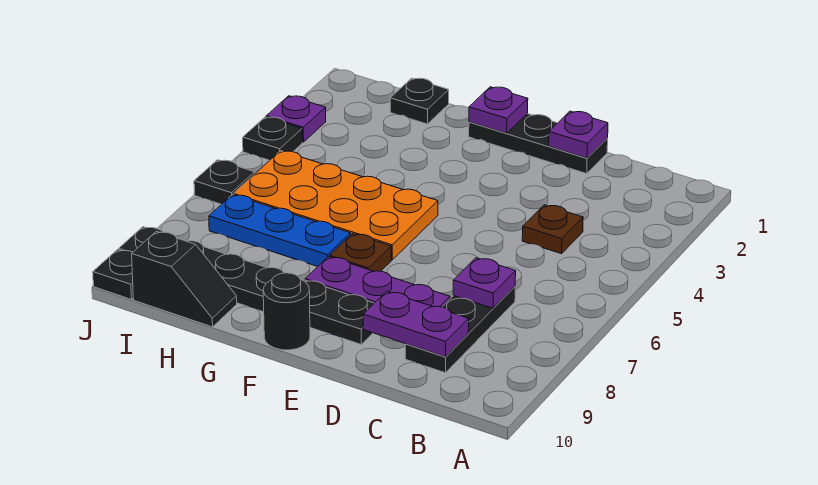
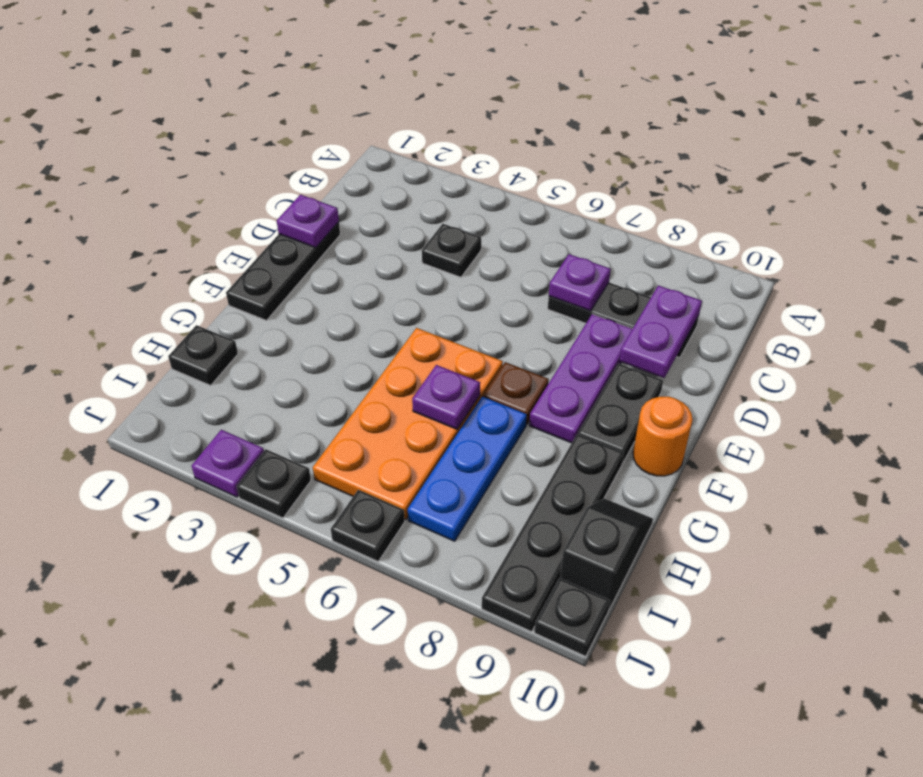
brown plate C4 level 1 -> black plate C4 level 1
purple plate F1 level 2 -> purple plate G6 level 2
black round brick F10 level 1 -> orange round brick F10 level 1

